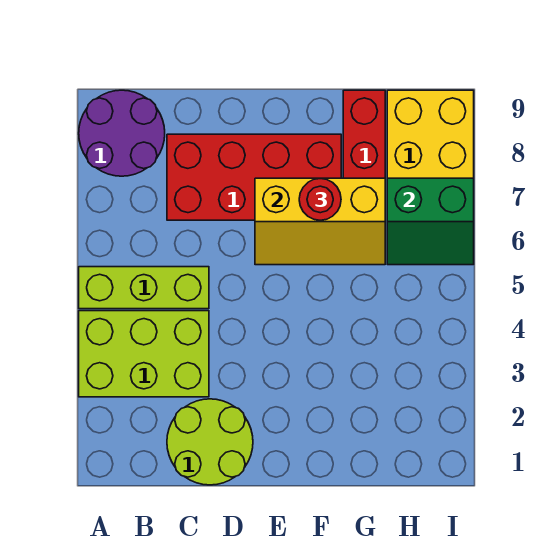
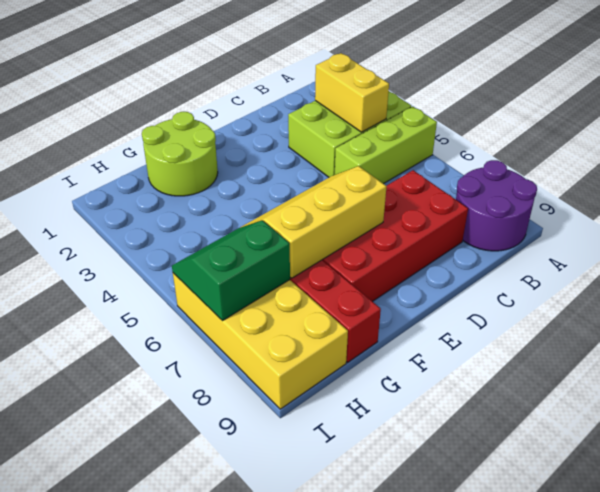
none -> yellow brick B3:B4 level 2
lime round brick C1:D2 level 1 -> lime round brick F1:G2 level 1
red round brick F7 level 3 -> none

